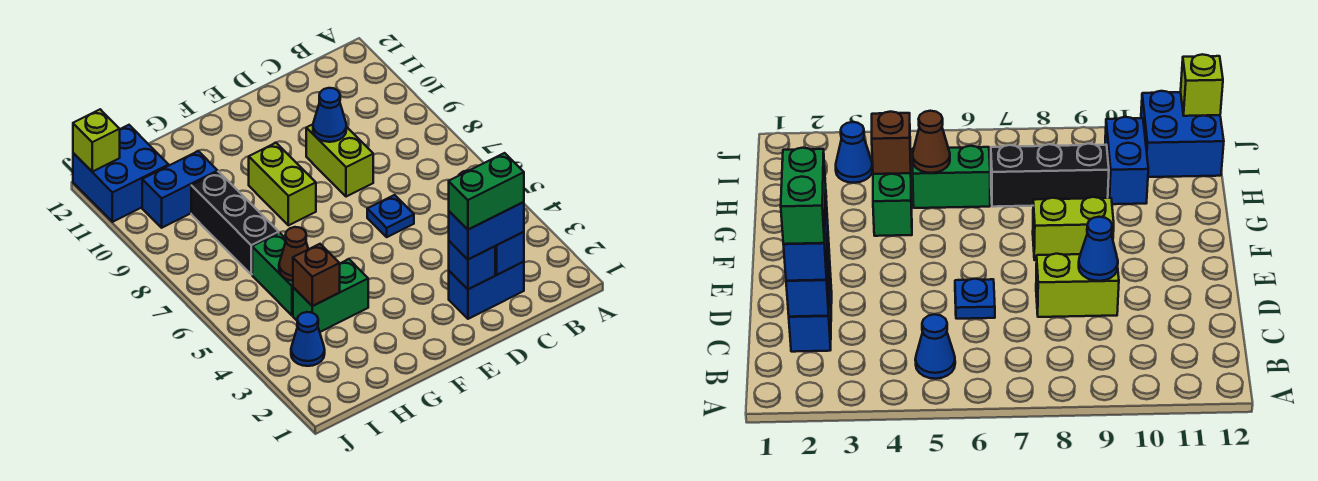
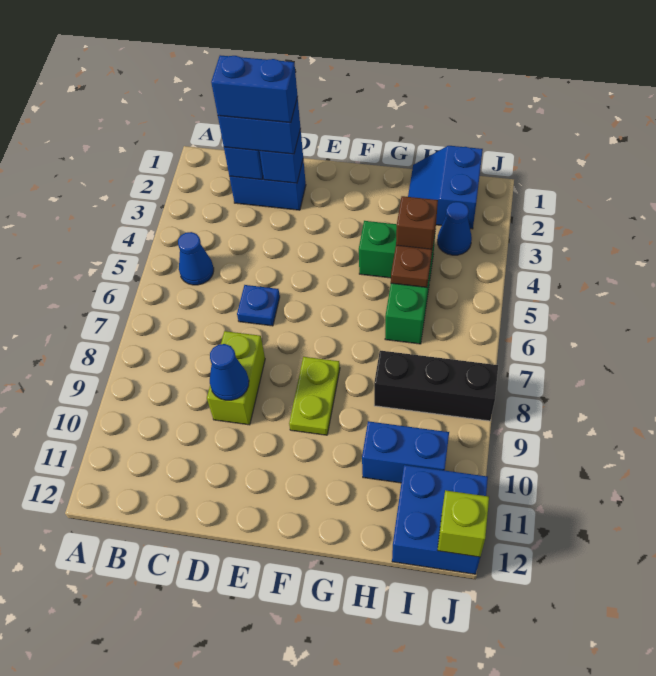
green brick C2:D2 level 4 -> blue brick C2:D2 level 4
lime brick F8:F9 level 1 -> lime plate F8:F9 level 1
none -> blue slope H1:I2 level 1 top I
brown cone H5 level 2 -> brown plate H5 level 2
black brick H7:H9 level 1 -> black brick H8:J8 level 1

